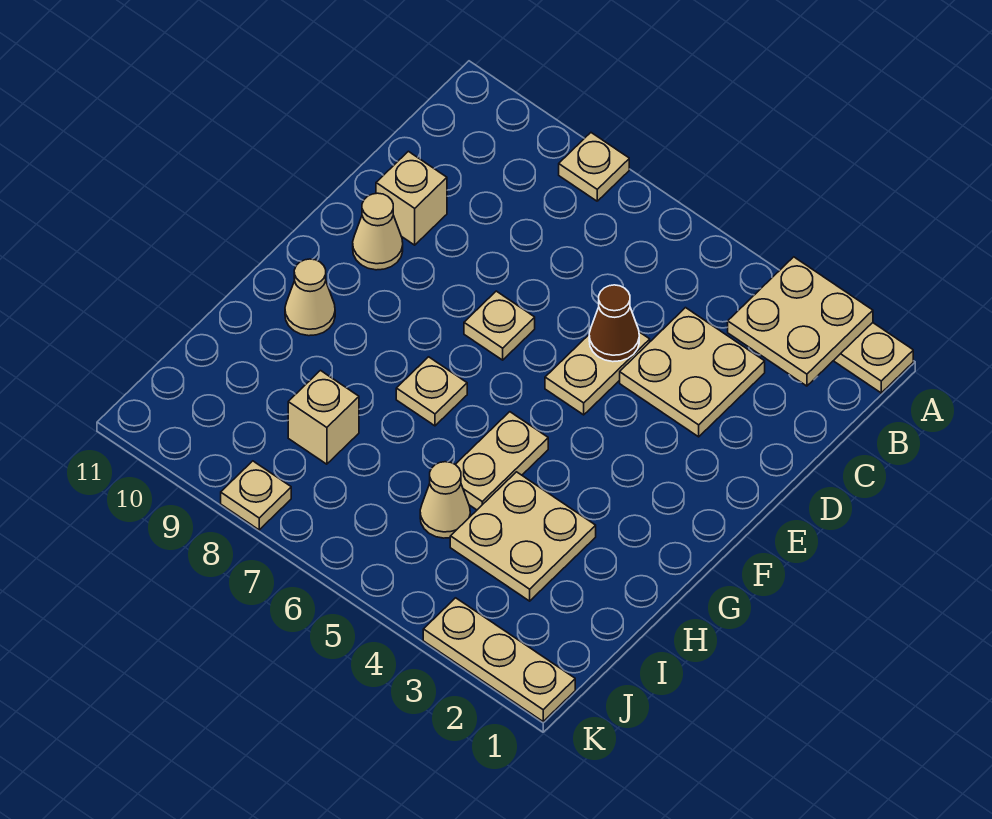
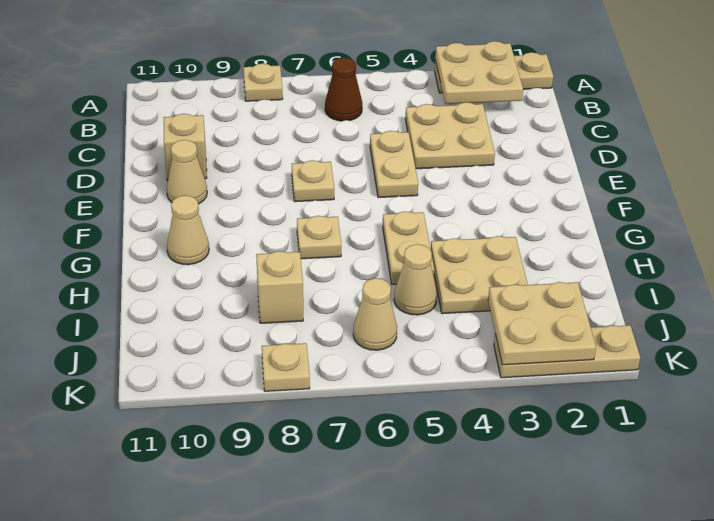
brown cone D5 level 2 -> brown cone B6 level 1
none -> tan plate J2:K3 level 2
none -> tan cone J6 level 1

